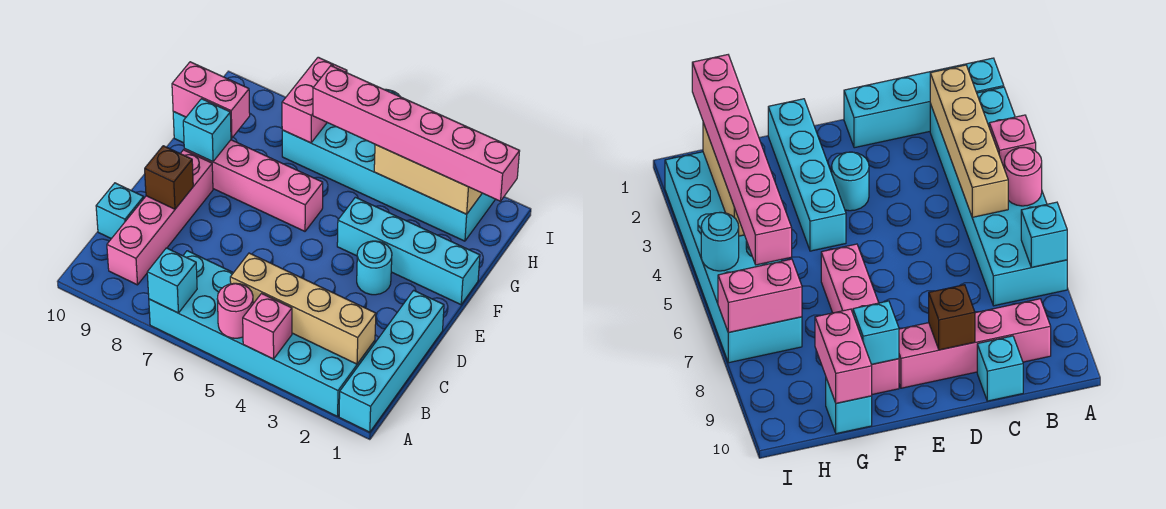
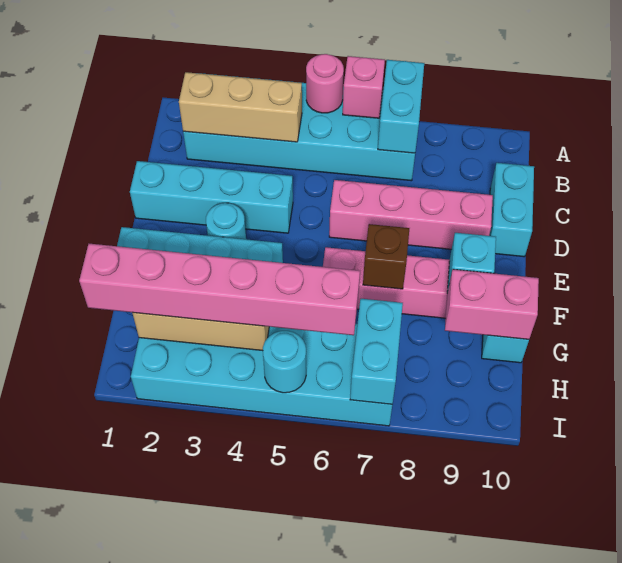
cyan brick A1:D1 level 1 -> cyan brick D1:D4 level 1
pink brick A4 level 2 -> pink brick A6 level 2
cyan brick A7 level 2 -> cyan brick A7:B7 level 2
tan brick B2:B5 level 2 -> tan brick B2:B4 level 2
pink brick B9:E9 level 1 -> pink brick D6:D9 level 1
cyan brick C10 level 1 -> cyan brick C10:D10 level 1
brown brick D9 level 2 -> brown brick F7 level 2
pink brick H7:I7 level 2 -> cyan brick H7:I7 level 2

